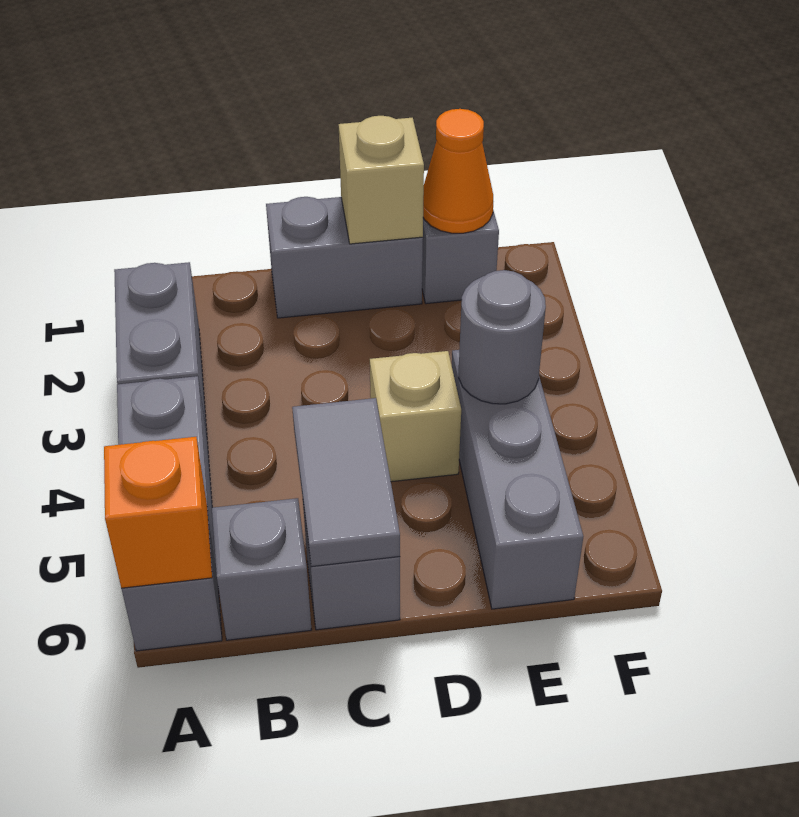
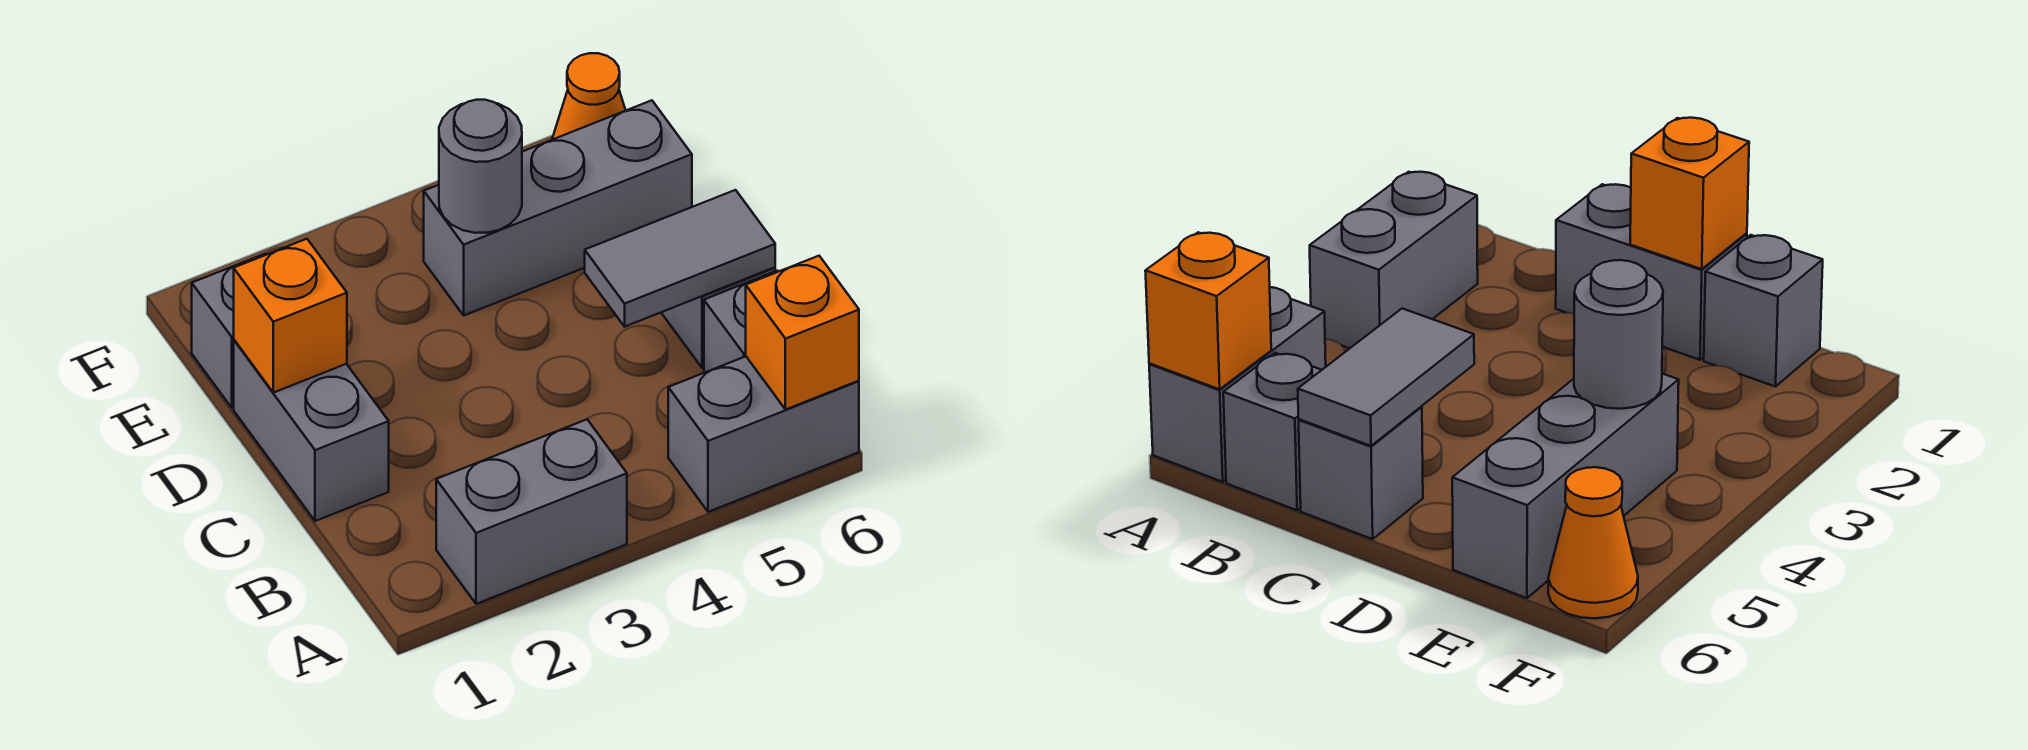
grey brick A4:A6 level 1 -> grey brick A5:A6 level 1
tan brick D1 level 2 -> orange brick D1 level 2
tan brick D4 level 1 -> none
orange cone E1 level 2 -> orange cone F6 level 1

